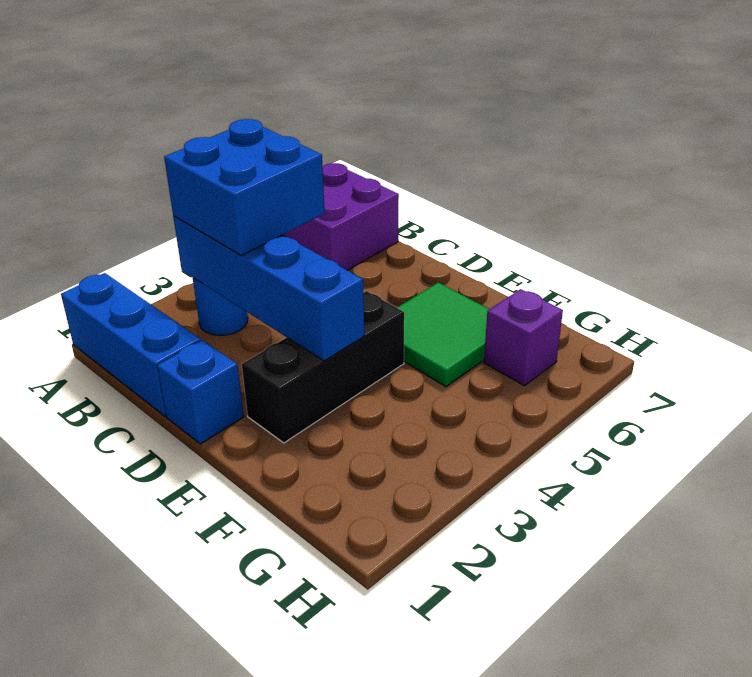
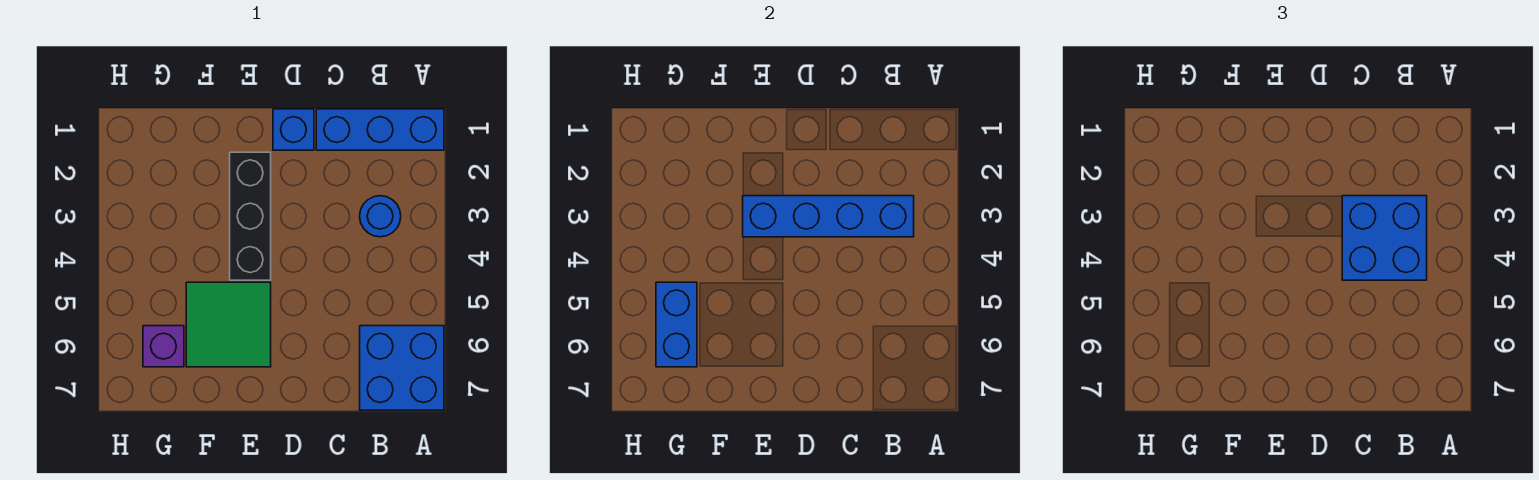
purple brick A6:B7 level 1 -> blue brick A6:B7 level 1
none -> blue brick G5:G6 level 2

